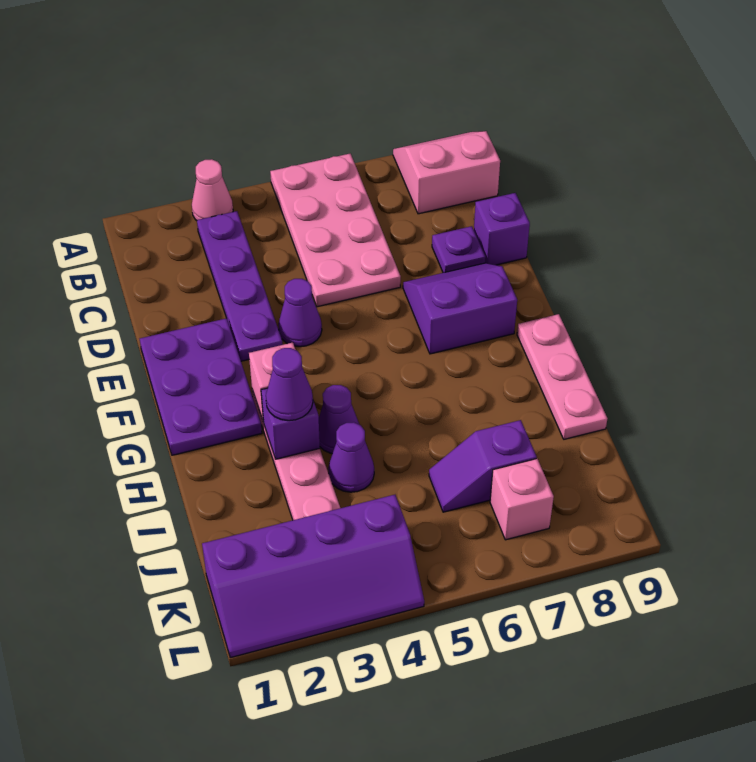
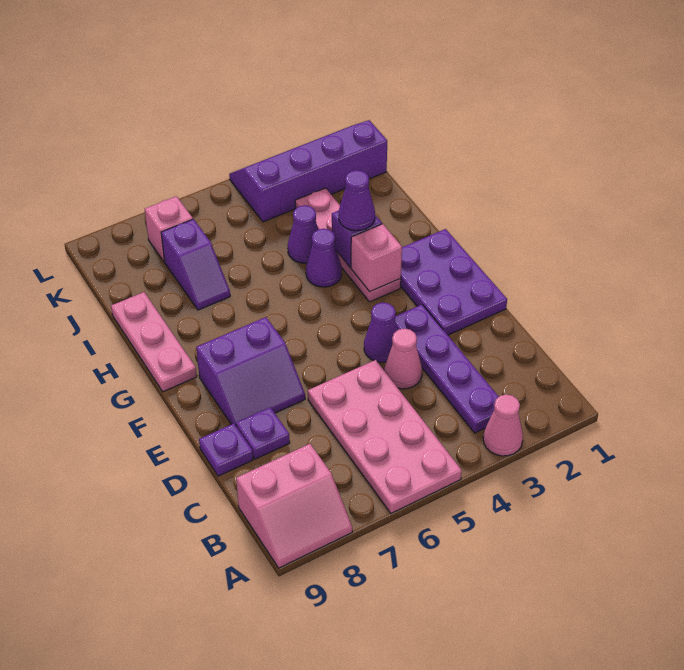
none -> pink cone D4 level 1
purple brick D9 level 1 -> purple plate D9 level 1
purple slope J6:J7 level 1 top 7 -> purple slope I7:J7 level 1 top J

